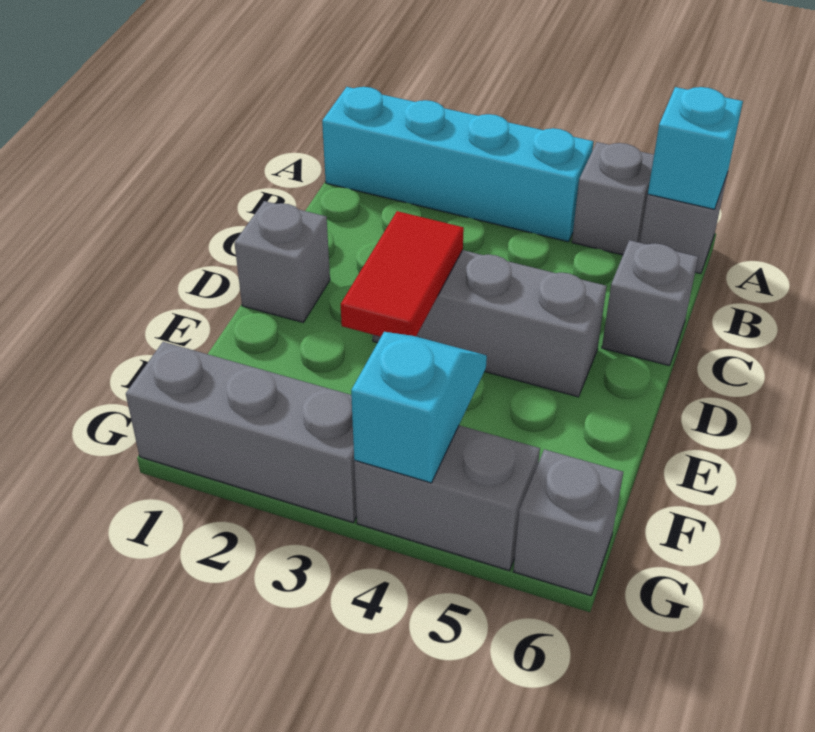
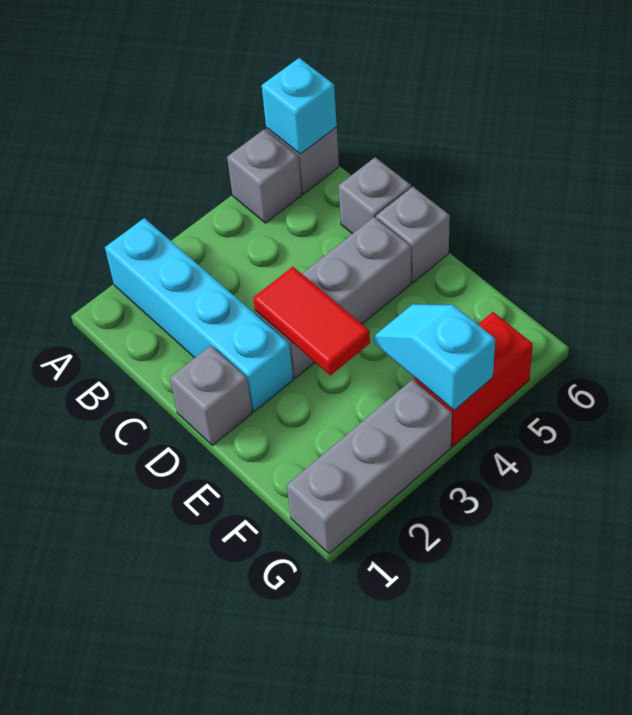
cyan brick A1:A4 level 1 -> cyan brick A2:D2 level 1
grey brick G4:G5 level 1 -> red brick G4:G5 level 1
grey brick G6 level 1 -> grey brick D6 level 1

